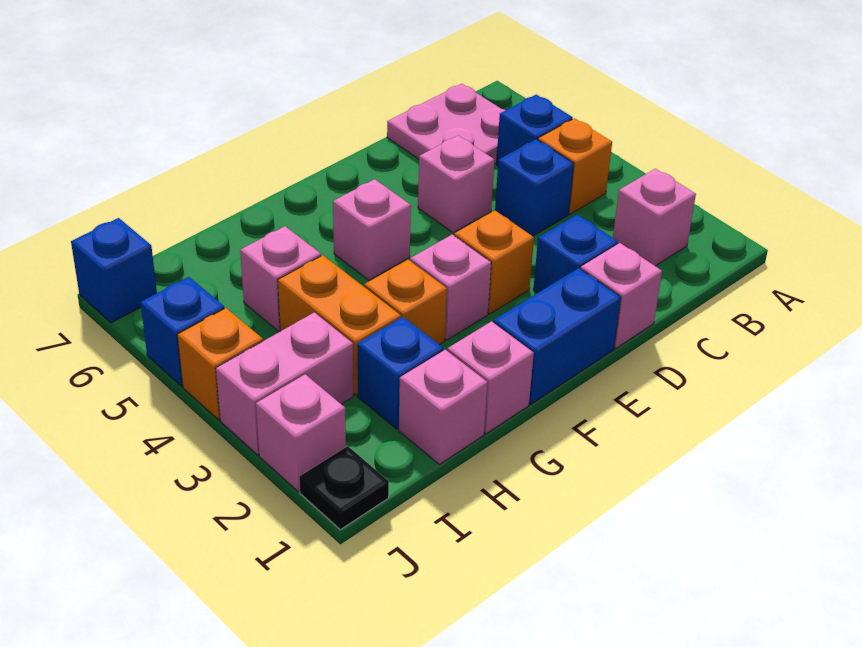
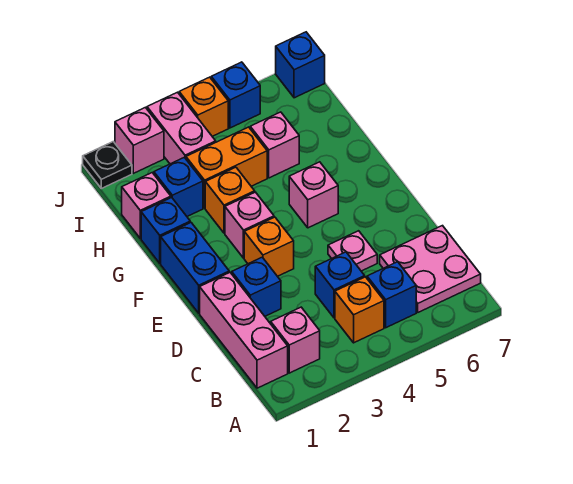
pink brick D1 level 1 -> pink brick B1:D1 level 1
pink brick D5 level 1 -> pink plate D5 level 1
pink brick G1 level 1 -> blue brick G1 level 1

